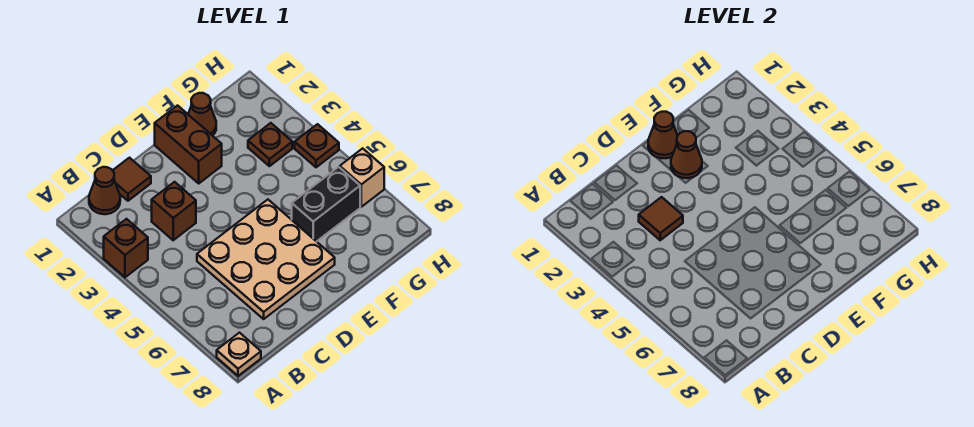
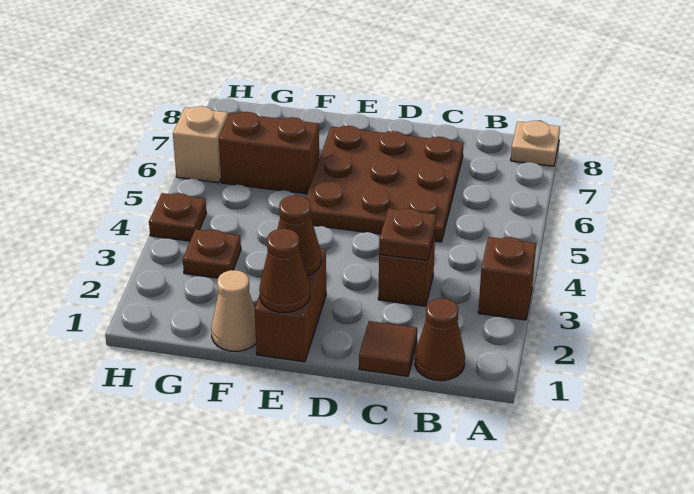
brown tile C3 level 2 -> brown plate C3 level 2
tan plate C5:E7 level 1 -> brown plate C5:E7 level 1
brown cone F1 level 1 -> tan cone F1 level 1
black brick F6:G6 level 1 -> brown brick F6:G6 level 1

